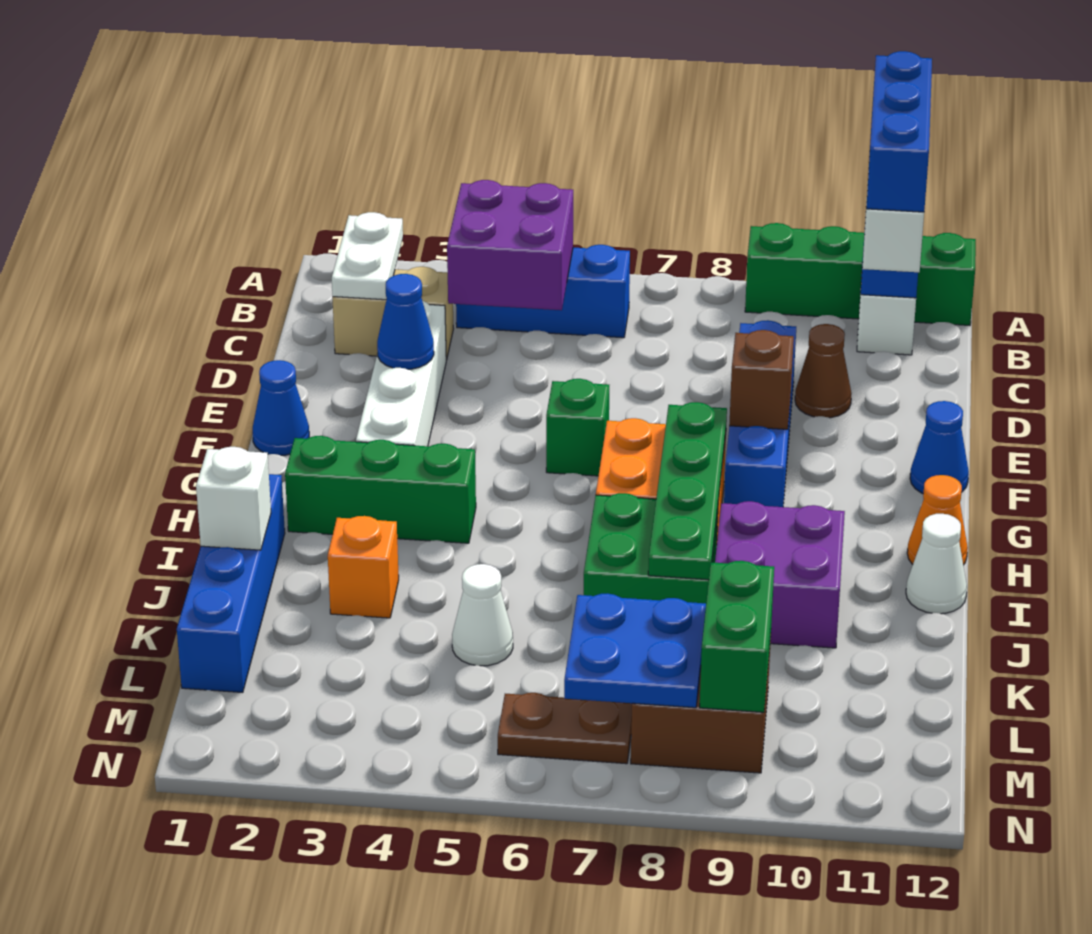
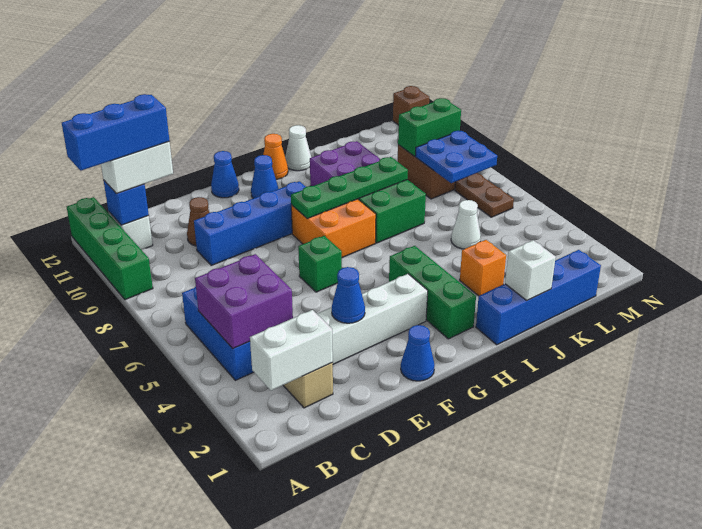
white plate B2:C2 level 2 -> white brick B2:C2 level 2
brown brick F9 level 2 -> brown brick N12 level 1
none -> blue cone G11 level 1

